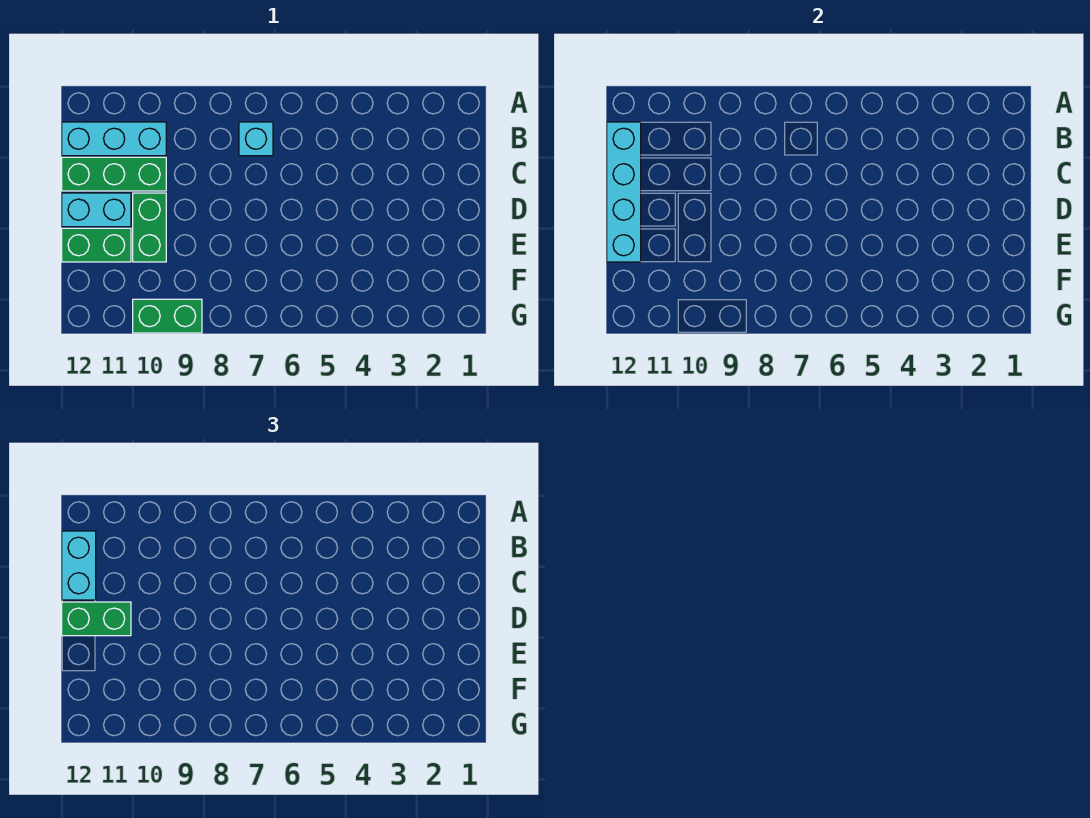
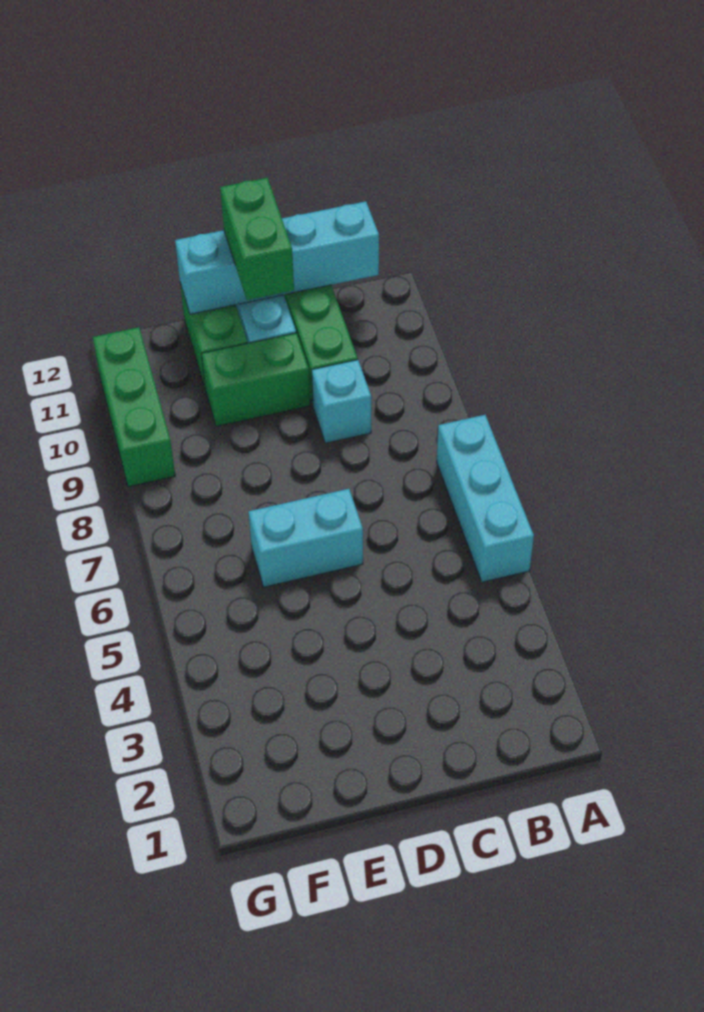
cyan brick B7 level 1 -> cyan brick C9 level 1
cyan brick B10:B12 level 1 -> cyan brick A5:A7 level 1
cyan brick B12:C12 level 3 -> cyan brick D6:E6 level 1
green brick G9:G10 level 1 -> green brick G9:G11 level 1

